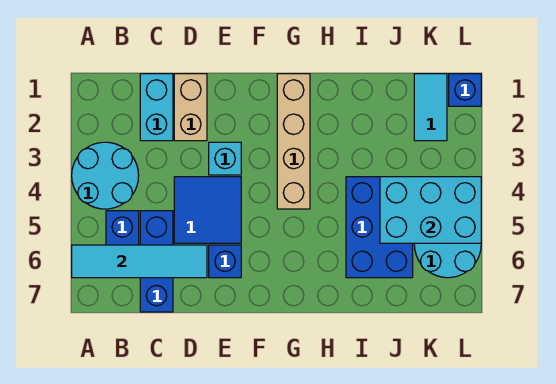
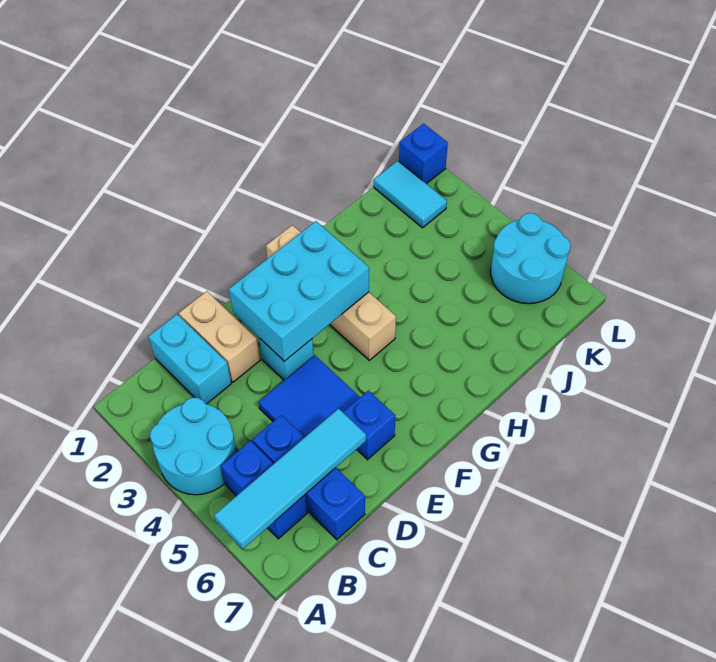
blue brick I4:J6 level 1 -> none
cyan brick J4:L5 level 2 -> cyan brick E2:G3 level 2

